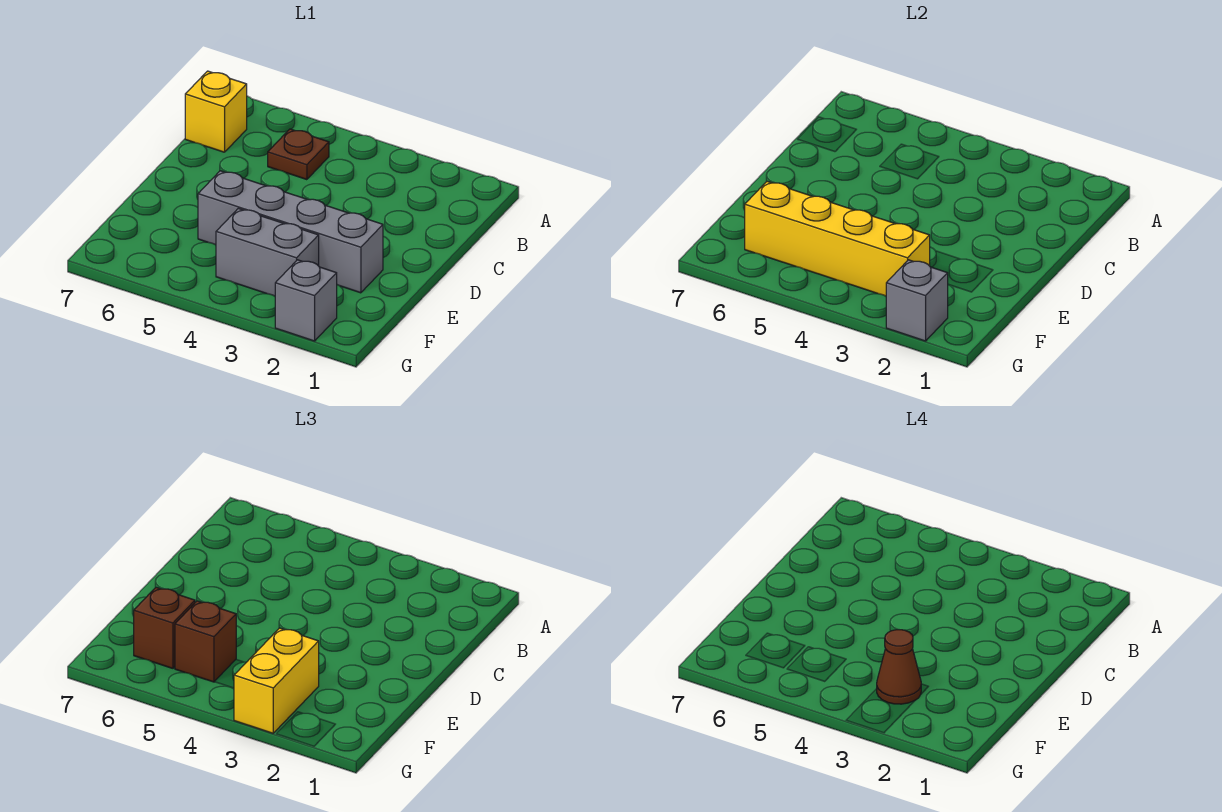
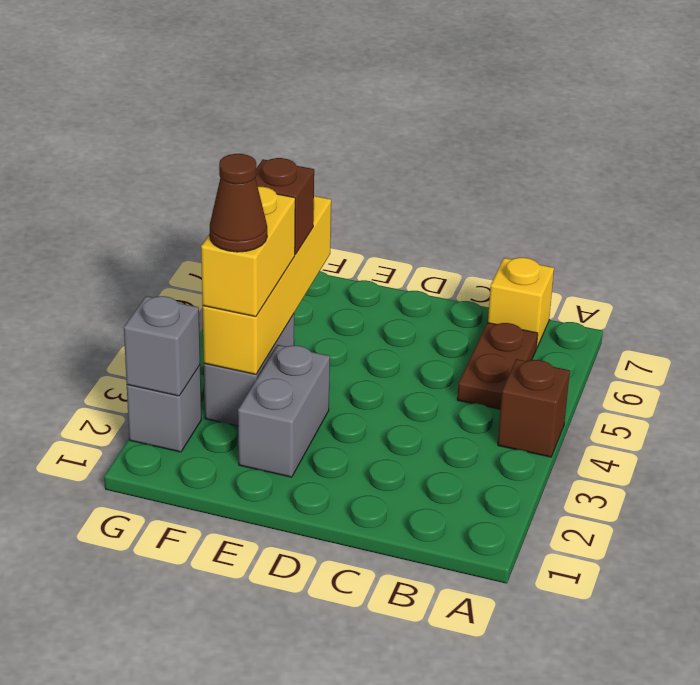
brown plate B5 level 1 -> brown plate B5:B6 level 1
grey brick E2:E5 level 1 -> grey brick E2:E3 level 1
yellow brick F3:G3 level 3 -> yellow brick F3:F4 level 3
brown brick F6 level 3 -> brown brick A4 level 1

